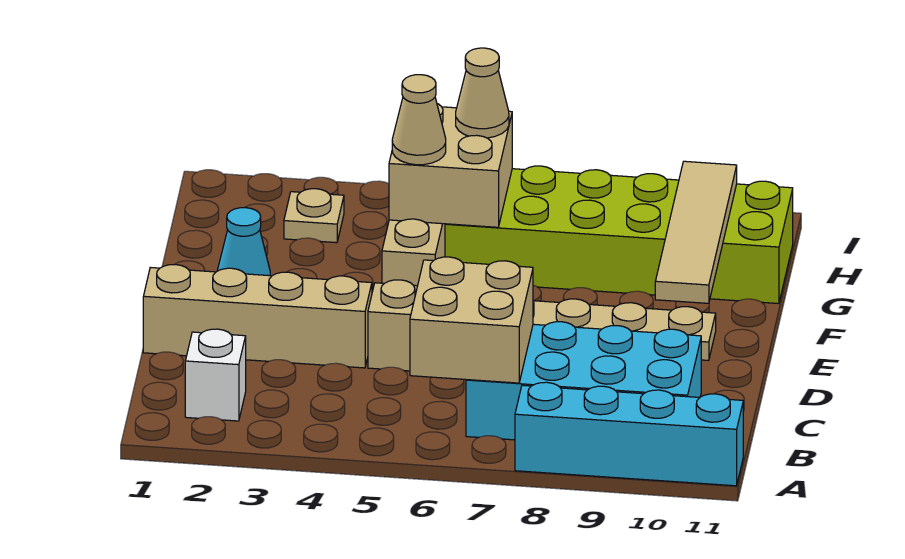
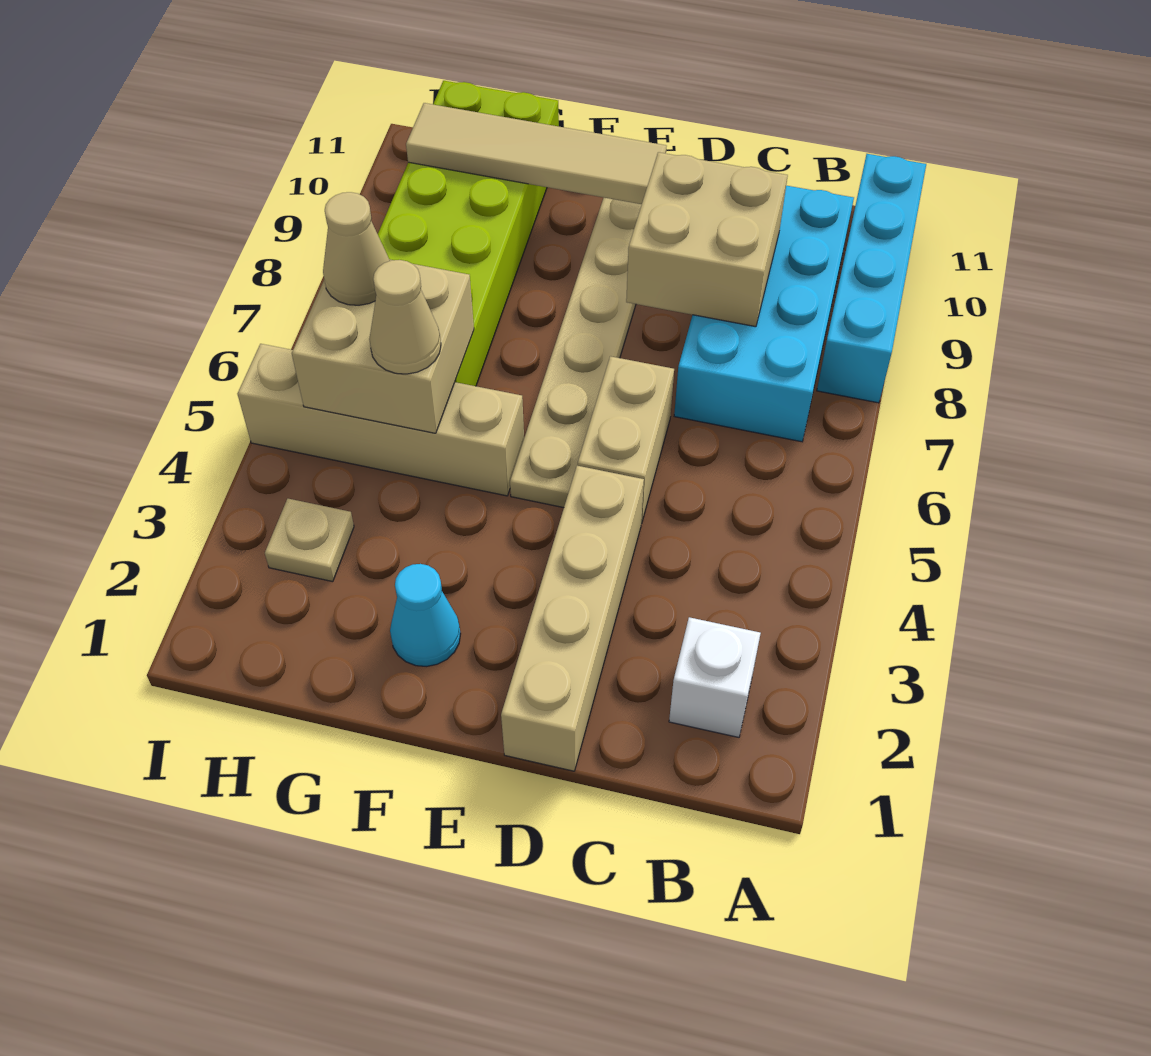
tan brick B6:C7 level 2 -> tan brick C8:D9 level 2

